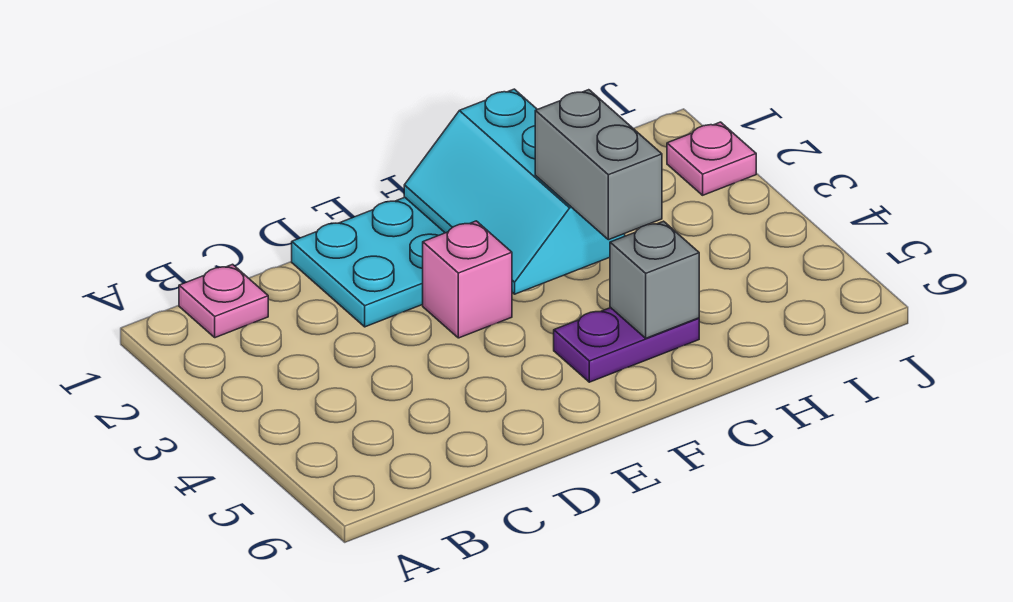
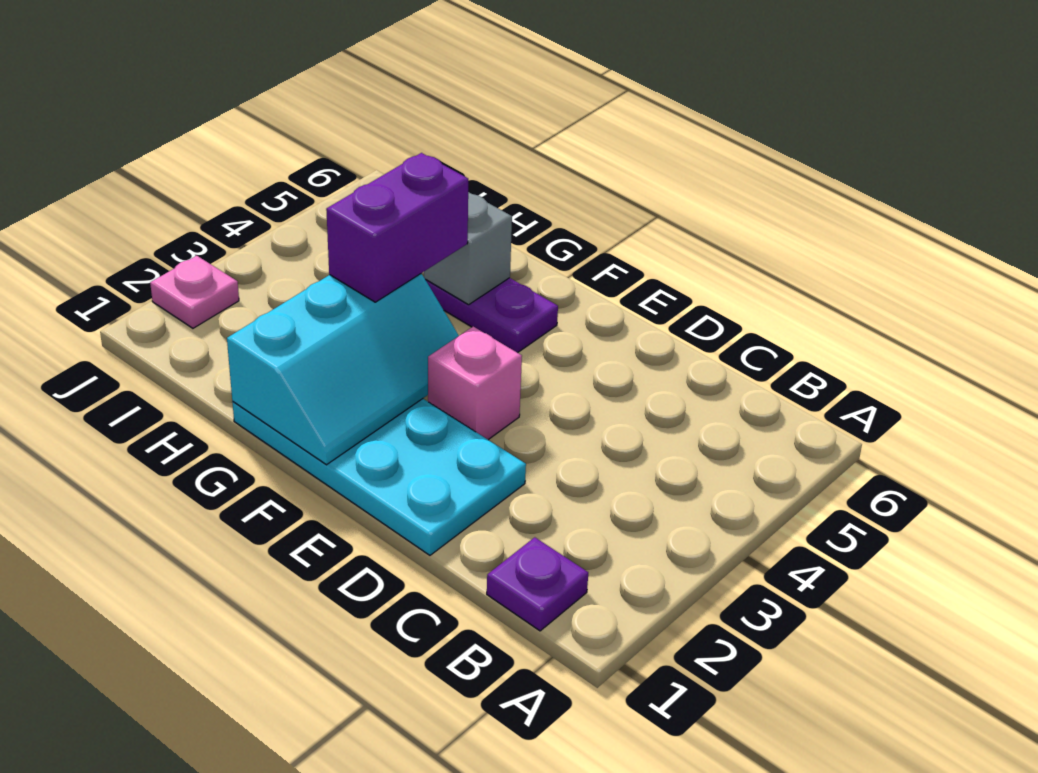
pink plate B1 level 1 -> purple plate B1 level 1
grey brick G3:G4 level 3 -> purple brick G3:G4 level 3

